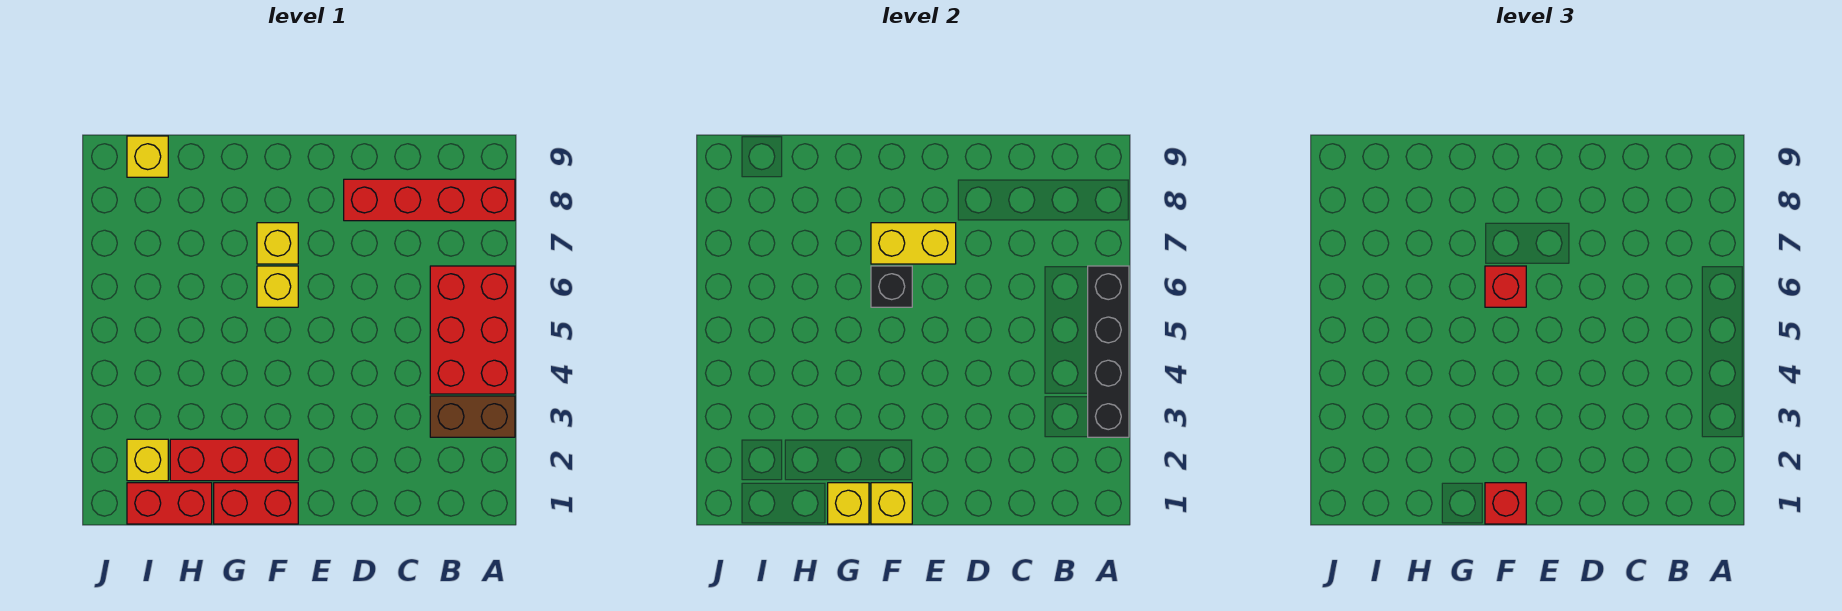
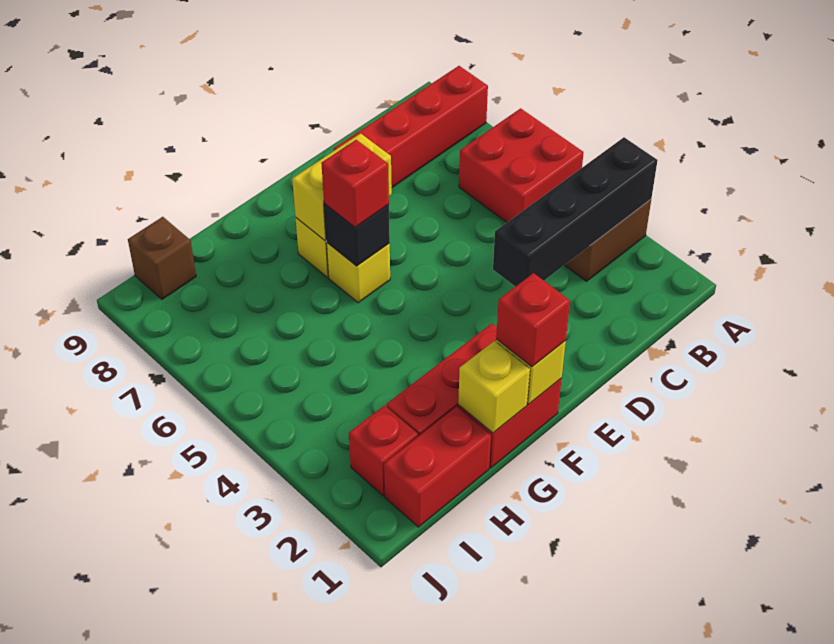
black brick A3:A6 level 2 -> black brick A3:D3 level 2
red brick A4:B6 level 1 -> red brick A5:B6 level 1
yellow brick I2 level 1 -> red brick I2 level 1
yellow brick I9 level 1 -> brown brick I9 level 1

